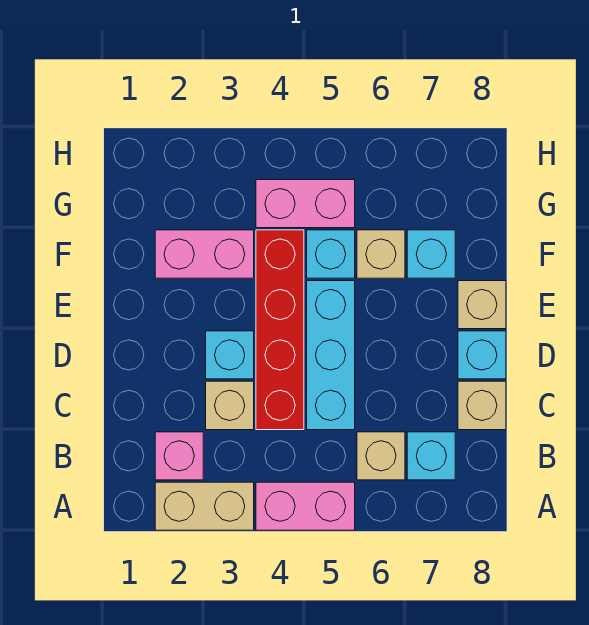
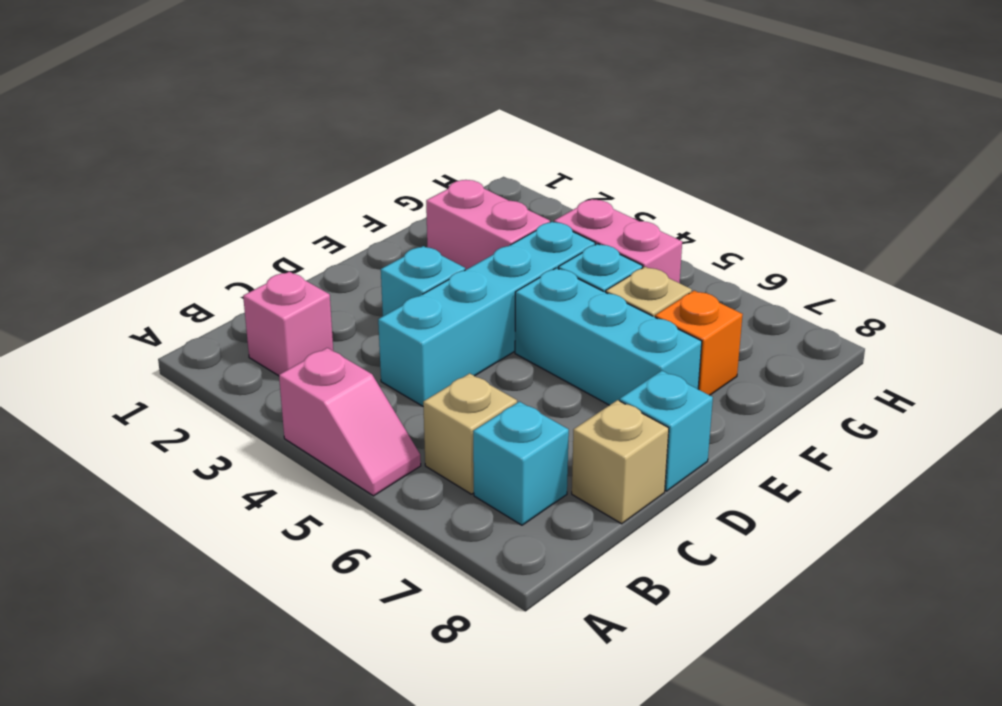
tan brick A2:A3 level 1 -> none
pink brick A4:A5 level 1 -> pink slope A4:A5 level 1 top 4
tan brick C3 level 1 -> none
red brick C4:F4 level 1 -> cyan brick C4:F4 level 1
cyan brick C5:E5 level 1 -> cyan brick E5:E7 level 1
tan brick E8 level 1 -> none
cyan brick F7 level 1 -> orange brick F7 level 1

